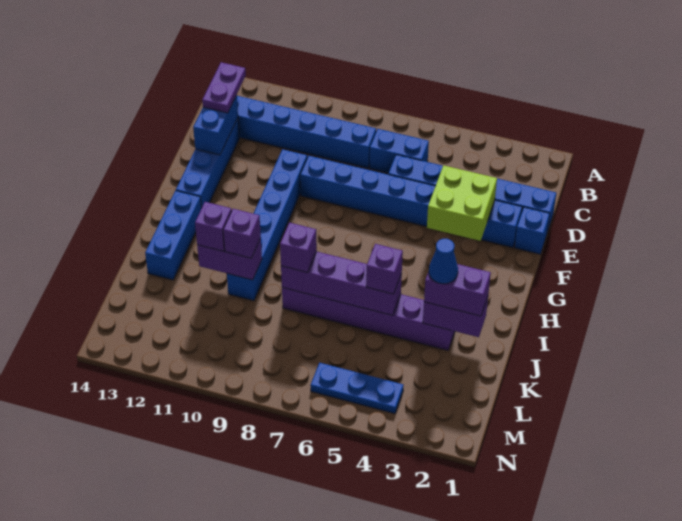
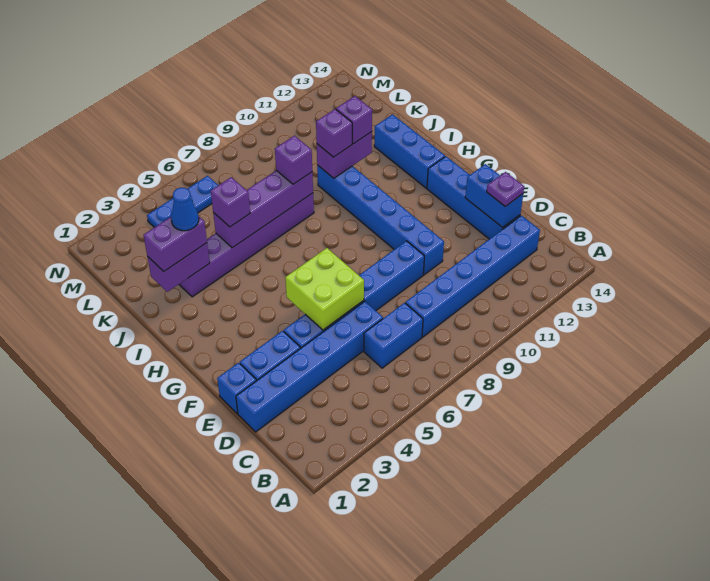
purple plate C13:D13 level 3 -> purple plate D13 level 3
lime brick E3:F4 level 2 -> lime brick E5:F6 level 2

